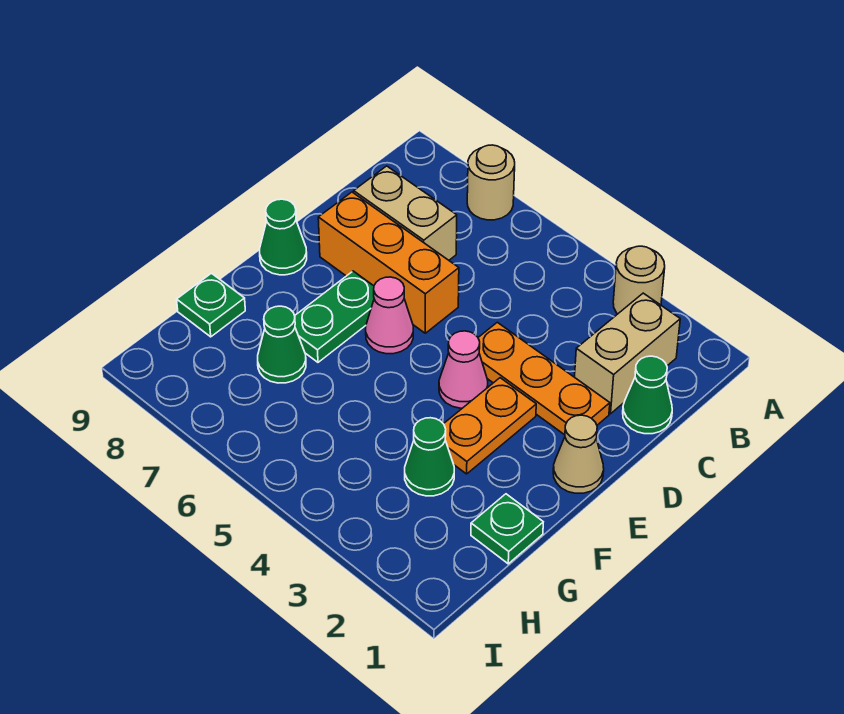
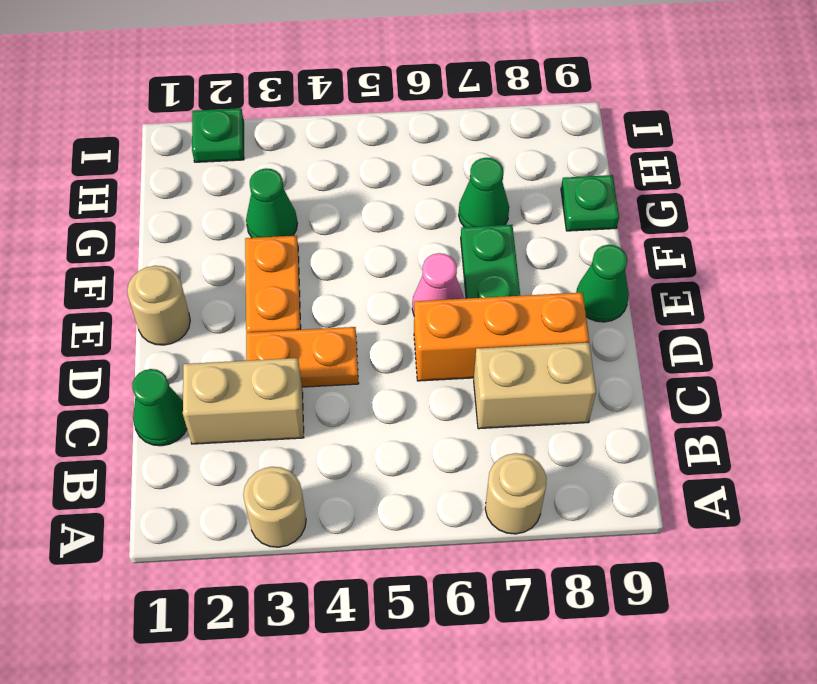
tan brick B2:C2 level 1 -> tan brick C2:C3 level 1
orange plate D2:D4 level 1 -> orange plate D3:D4 level 1
tan cone E1 level 1 -> tan round brick E1 level 1
pink cone E4 level 1 -> none
green plate G1 level 1 -> green plate I2 level 1

